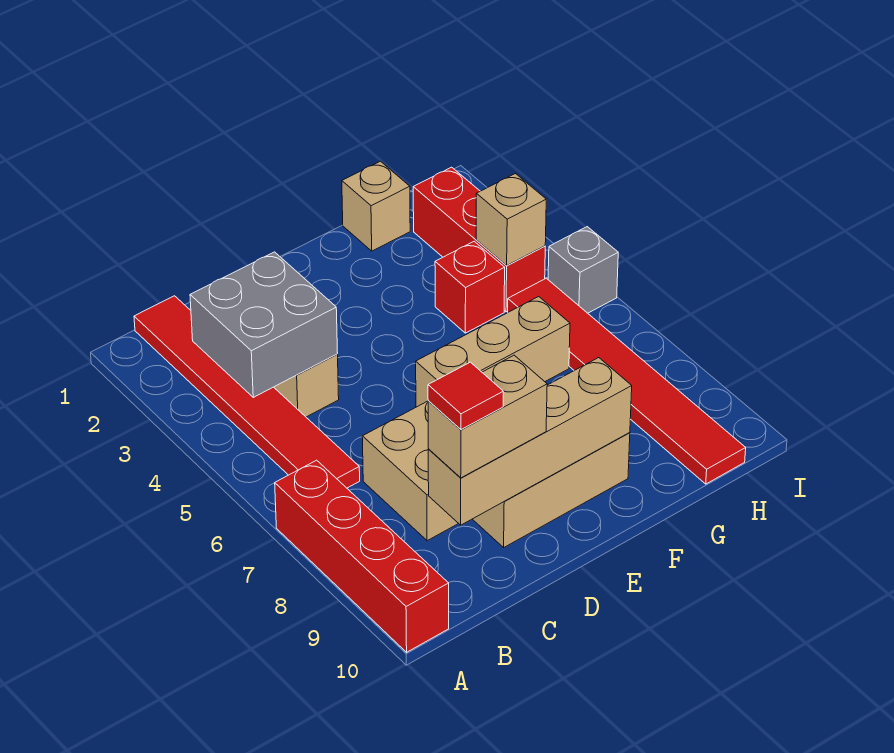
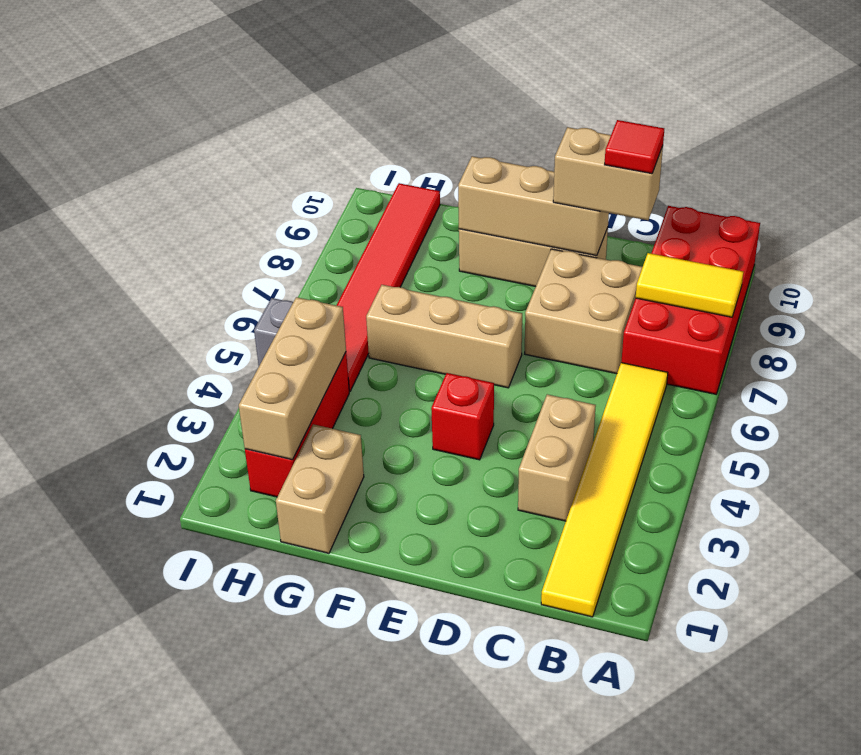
red brick A7:A10 level 1 -> red brick A7:B10 level 1
none -> yellow tile A8:B8 level 2
red tile B1:B6 level 1 -> yellow tile B1:B6 level 1
grey brick B3:C4 level 2 -> none
tan brick C9:F9 level 2 -> tan brick D9:F9 level 2
tan brick G1 level 1 -> tan brick G1:G2 level 1
red brick G4 level 1 -> red brick E4 level 1
tan brick H4 level 2 -> tan brick H2:H4 level 2

